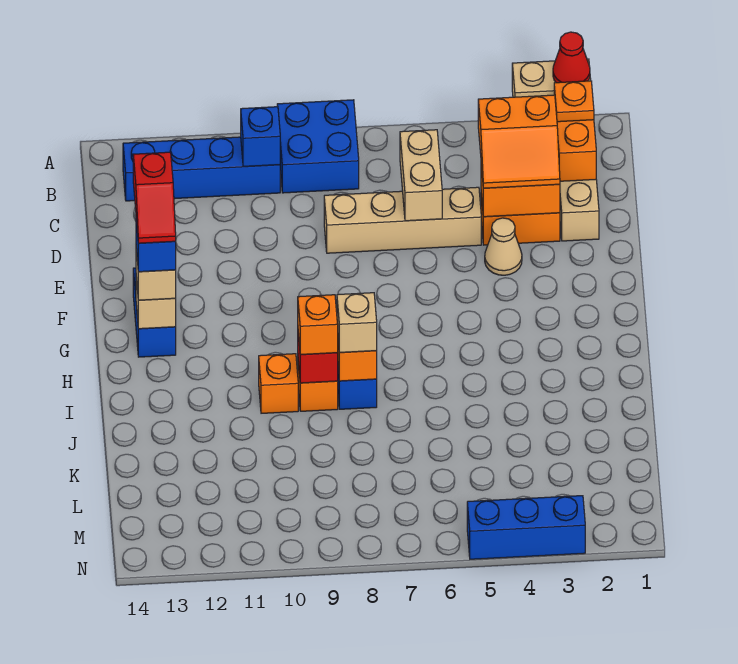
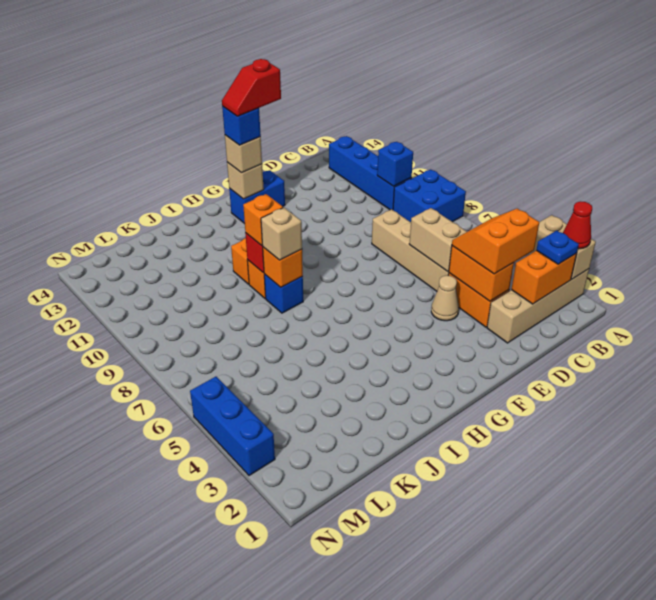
orange plate B2 level 3 -> blue plate B2 level 3
orange slope C3:D4 level 3 top C -> orange slope C3:D4 level 3 top 3
tan brick C6:D6 level 2 -> tan brick D5:D6 level 2

